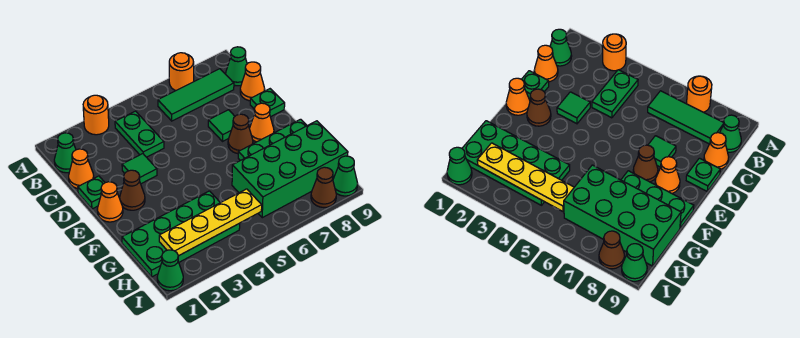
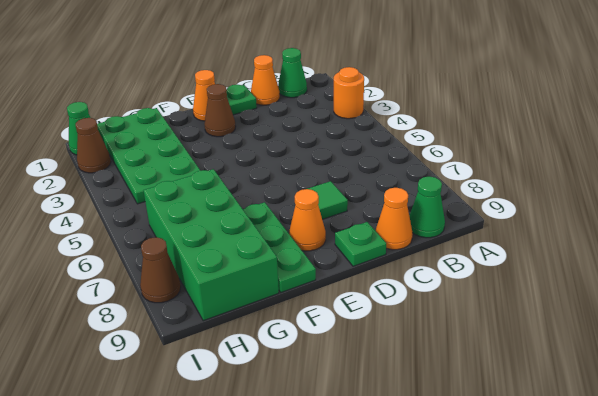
orange round brick A7 level 1 -> none
green plate B4:C4 level 1 -> none
green tile B6:B8 level 1 -> none
green tile D3 level 1 -> none
brown cone E7 level 1 -> brown cone I2 level 1
yellow plate H2:H5 level 2 -> none
green cone I9 level 1 -> none

